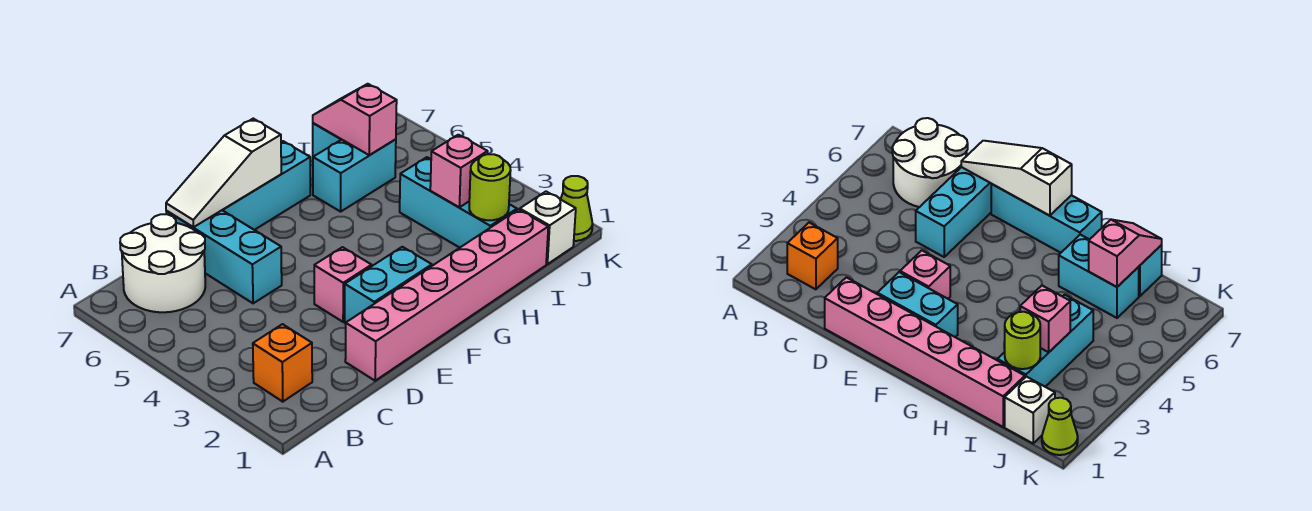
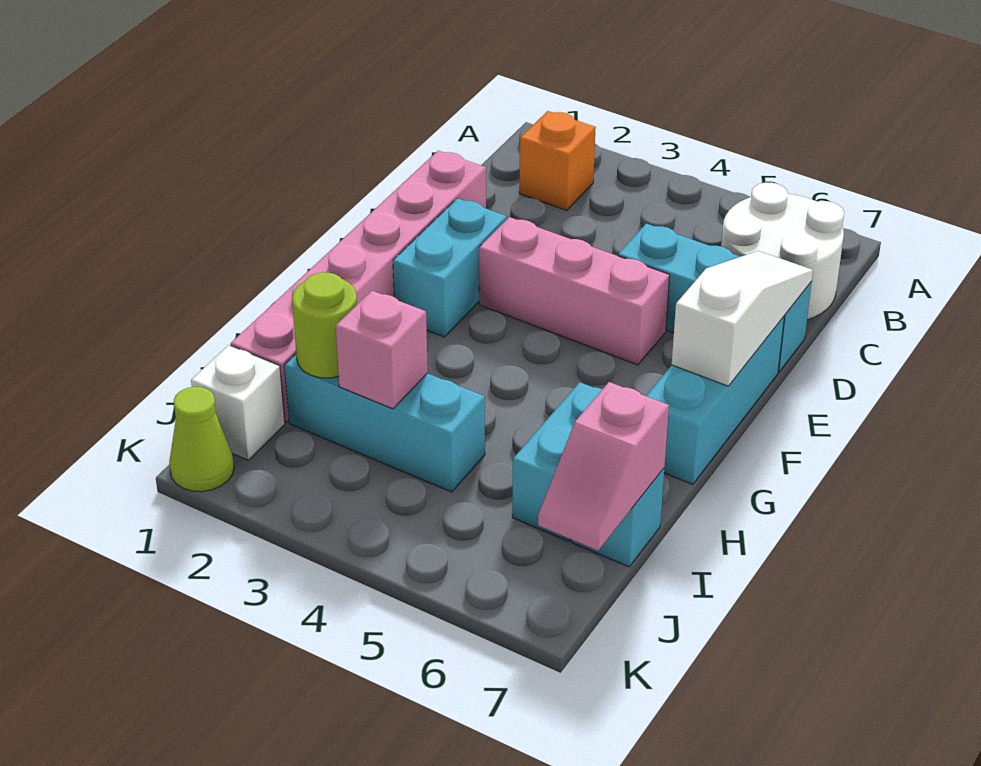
pink brick E3 level 1 -> pink brick E3:E5 level 1
pink slope I6:I7 level 2 top 6 -> pink slope I7:J7 level 2 top I

